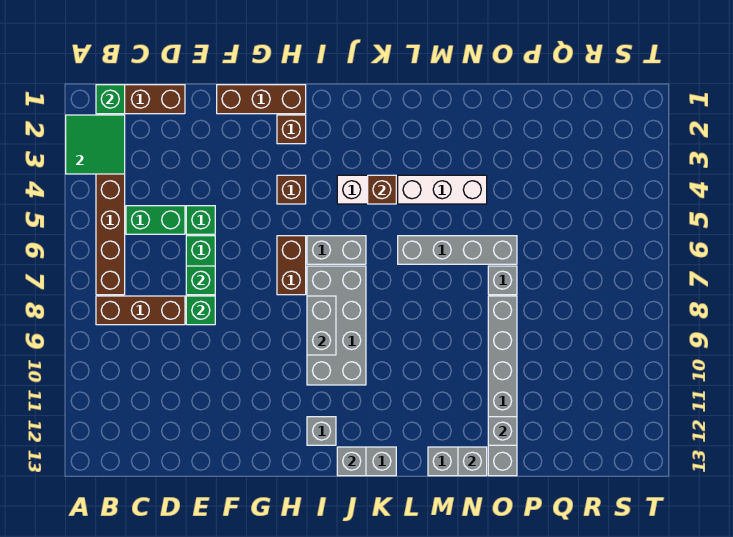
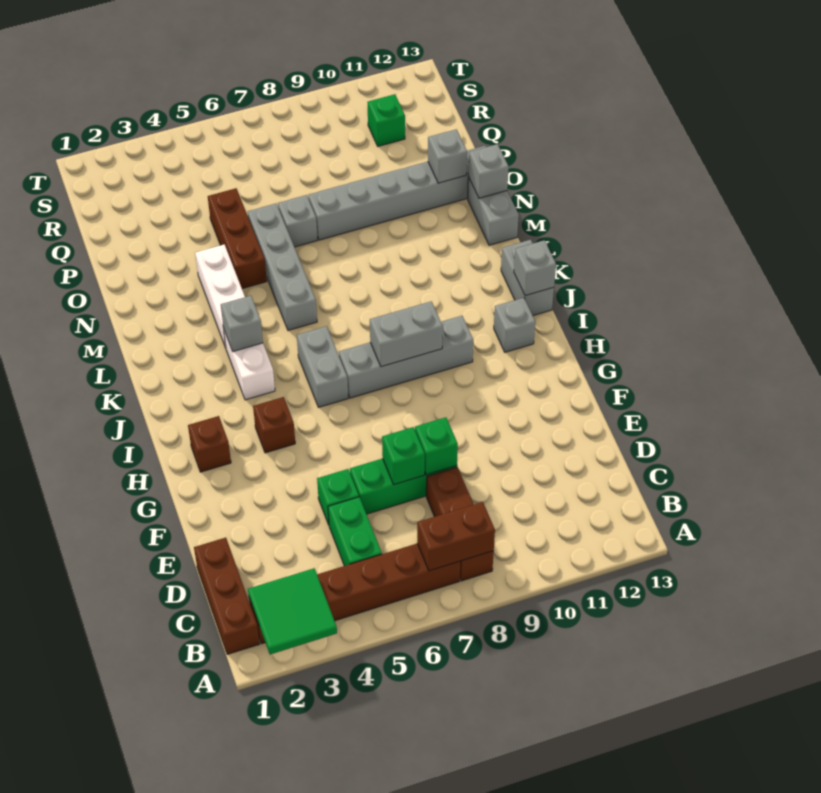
green brick B1 level 2 -> green brick R11 level 1
brown brick F1:H1 level 1 -> brown brick N5:P5 level 1
brown brick H6:H7 level 1 -> brown brick B7:B8 level 2
grey brick I7:J10 level 1 -> grey brick I7:I10 level 1
brown brick K4 level 2 -> grey brick K4 level 2

